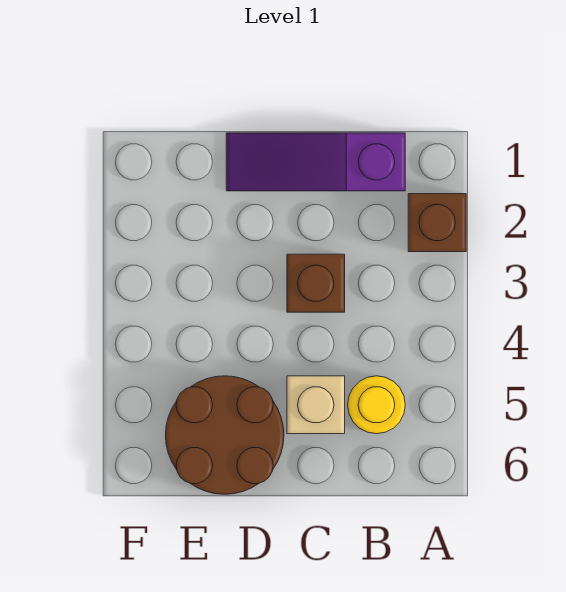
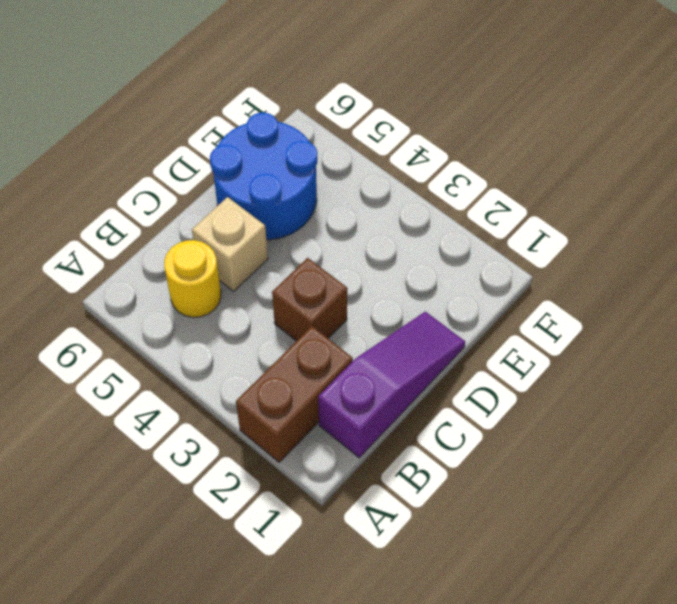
brown brick A2 level 1 -> brown brick A2:B2 level 1
brown round brick D5:E6 level 1 -> blue round brick D5:E6 level 1

